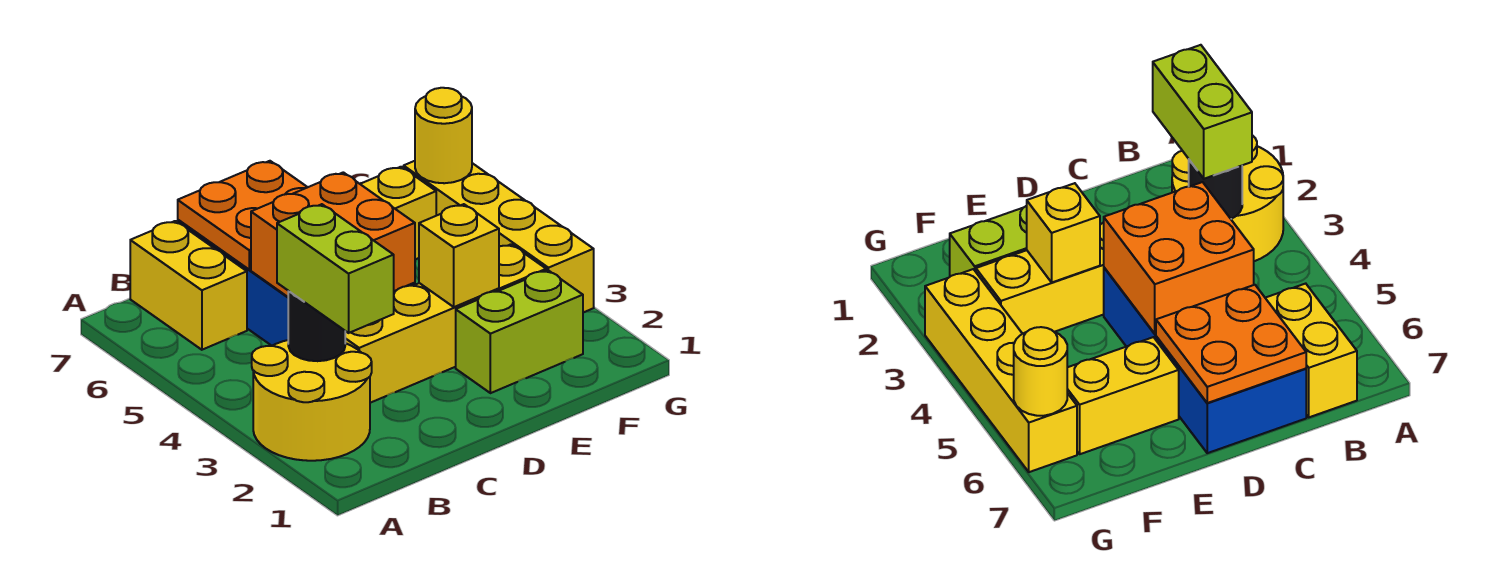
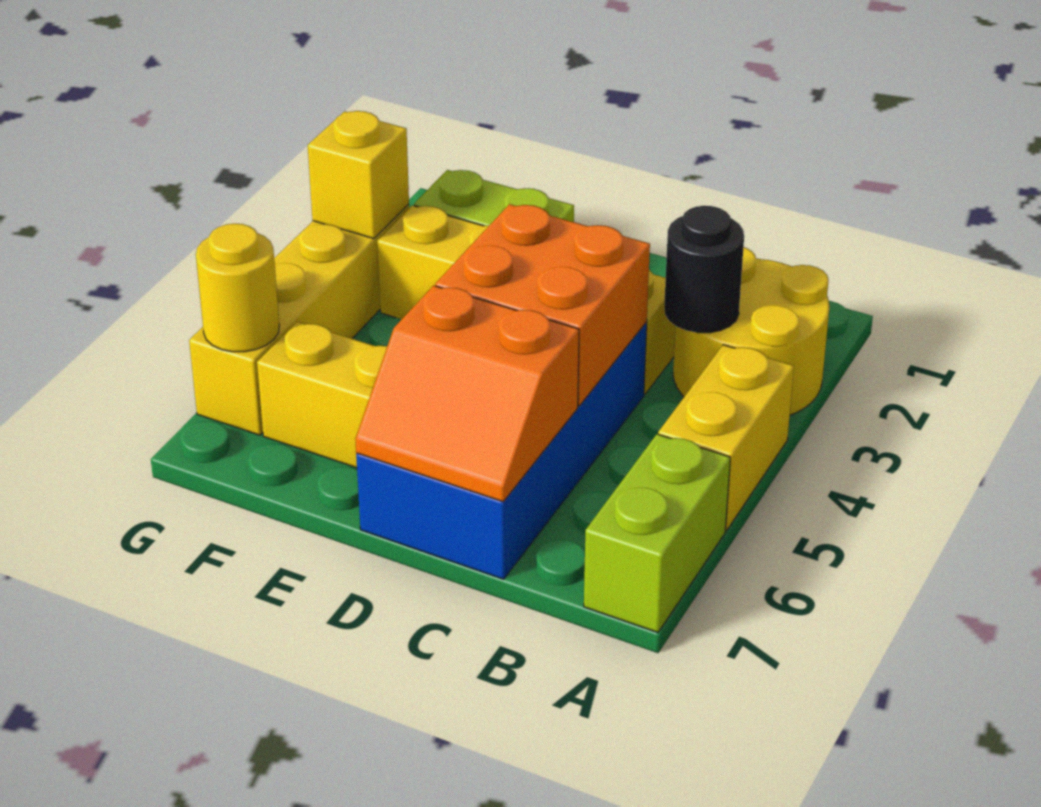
lime brick B2:B3 level 3 -> lime brick A6:A7 level 1
yellow brick B6:B7 level 1 -> yellow brick A4:A5 level 1
orange plate C6:D7 level 2 -> orange slope C6:D7 level 2 top 6
yellow brick E3 level 2 -> yellow brick G3 level 2

